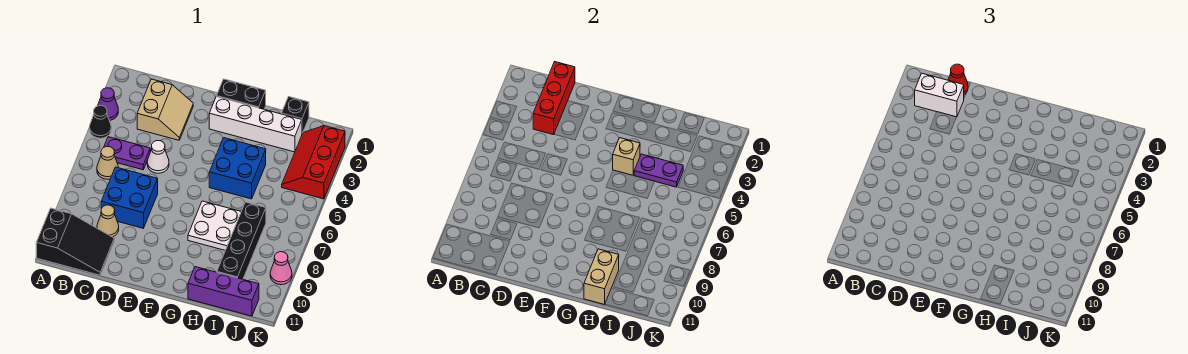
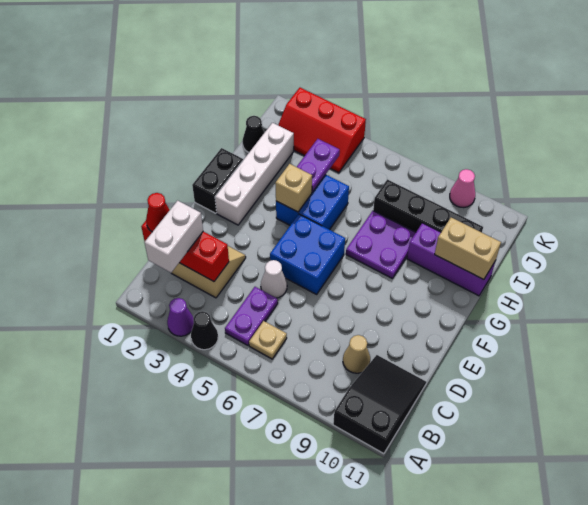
tan cone B6 level 1 -> tan plate B6 level 1
blue brick C7:D8 level 1 -> blue brick E5:F6 level 1
white plate G7:H8 level 1 -> purple plate G7:H8 level 1
purple brick H11:J11 level 1 -> purple brick H9:H11 level 1
black brick I1 level 1 -> black cone I1 level 1

